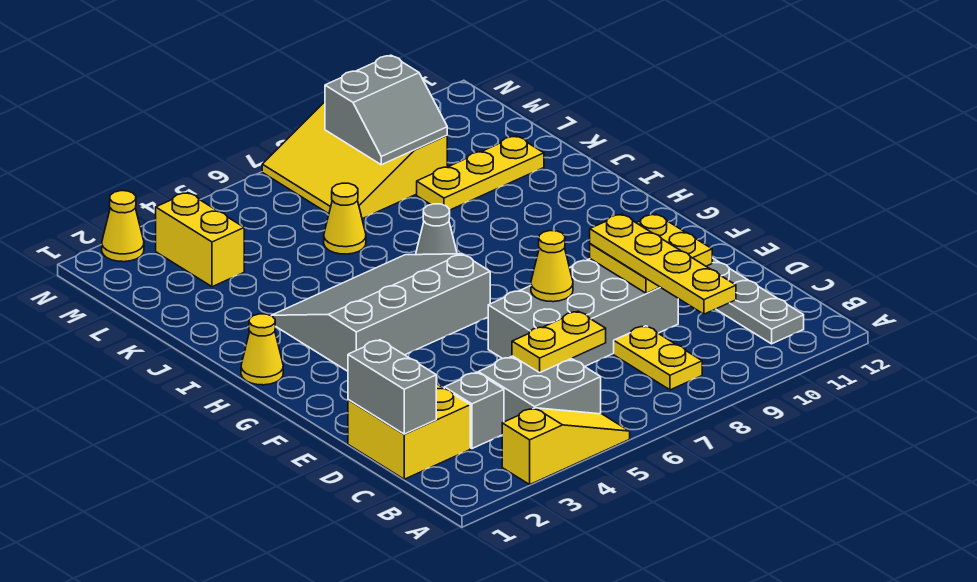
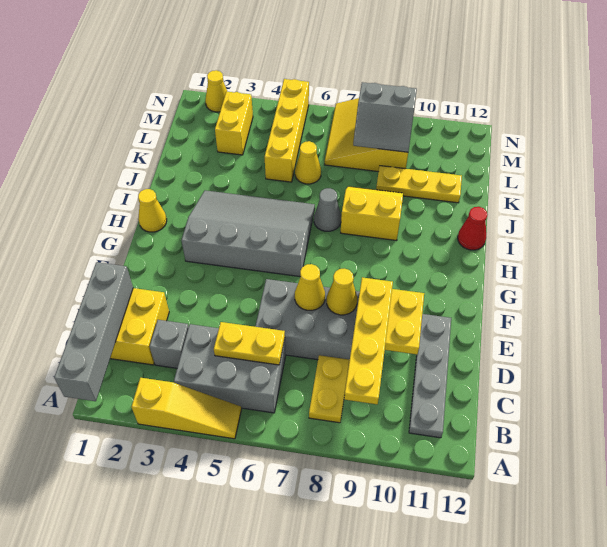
grey brick B4:C5 level 1 -> grey brick B4:C6 level 1
grey brick C1:D1 level 2 -> grey brick A1:D1 level 2
none -> yellow cone E8 level 2
none -> yellow slope I8:J9 level 1 top I
none -> red cone I12 level 1
none -> yellow brick K5:N5 level 1

